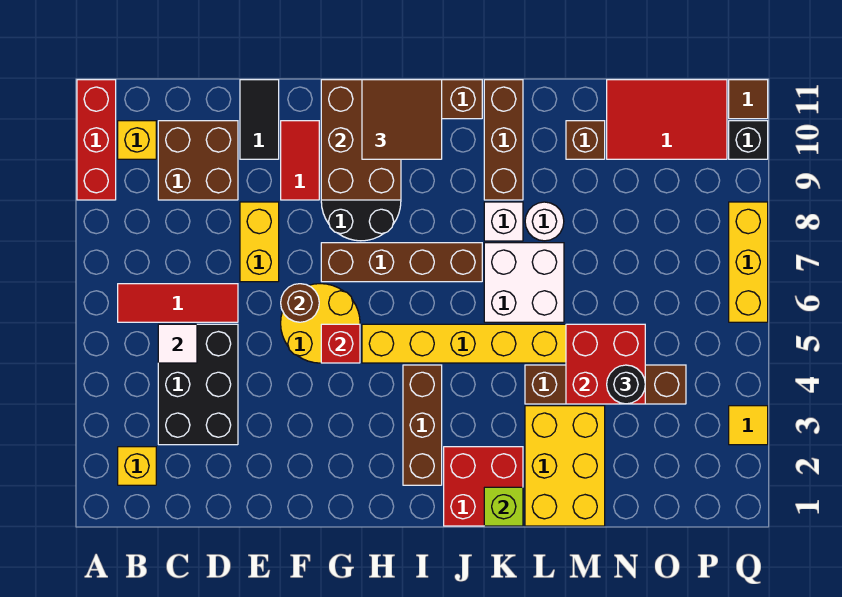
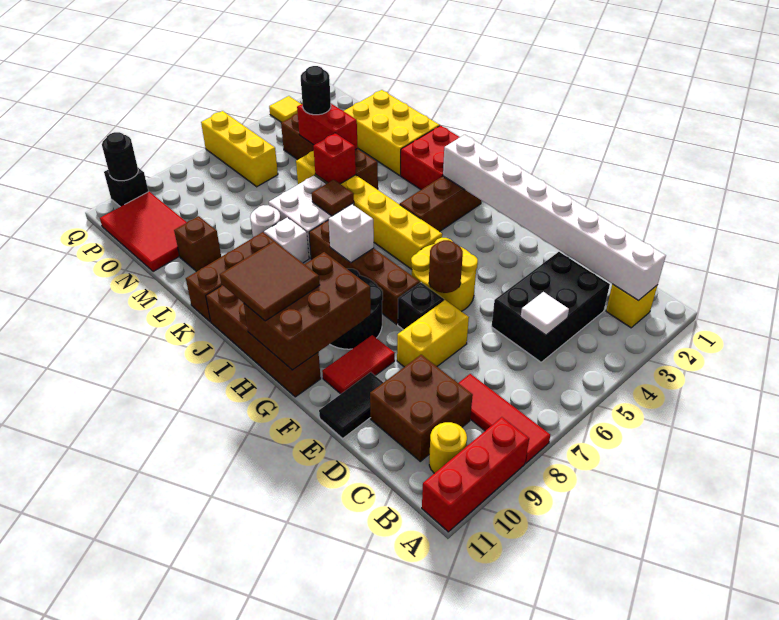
none -> white brick B2:I2 level 2
red tile B6:D6 level 1 -> red tile A8:C8 level 1
yellow brick B10 level 1 -> yellow round brick B10 level 1
none -> black brick F7 level 1
red brick G5 level 2 -> red brick L5 level 2
none -> white brick I7 level 2
lime brick K1 level 2 -> none
yellow brick L1:M3 level 1 -> yellow brick L1:N2 level 1
red brick M4:N5 level 2 -> red brick M4:N4 level 2
yellow brick Q6:Q8 level 1 -> yellow brick O6:Q6 level 1
none -> black round brick Q10 level 2
brown tile Q11 level 1 -> brown tile K6 level 2

